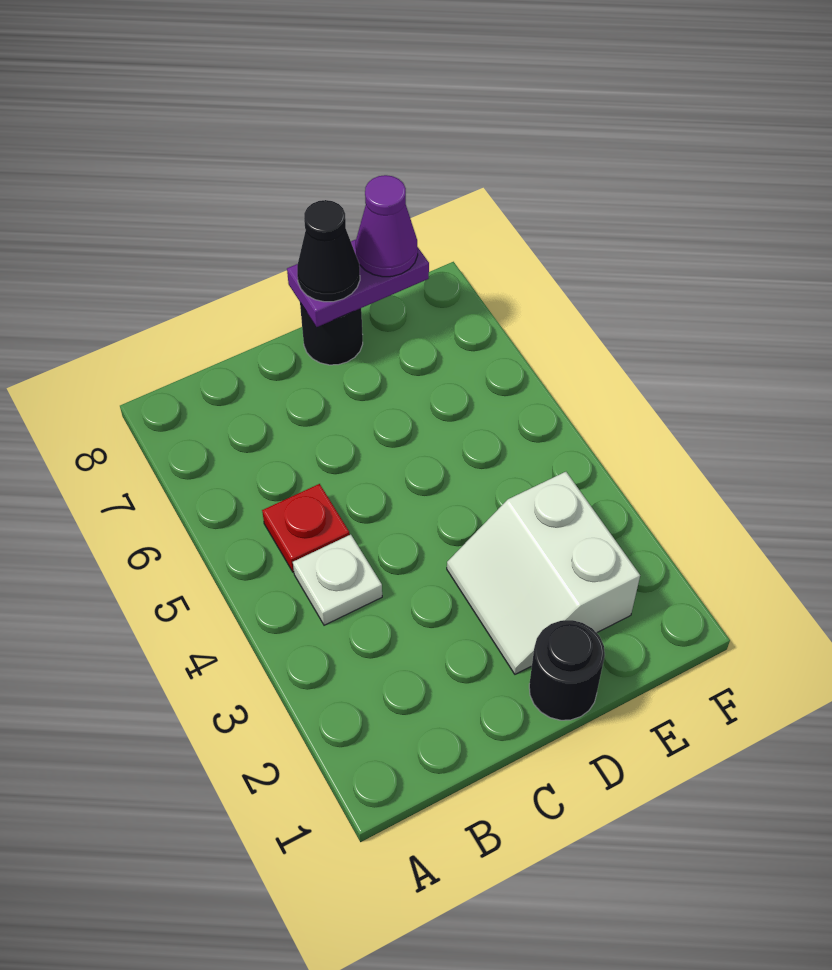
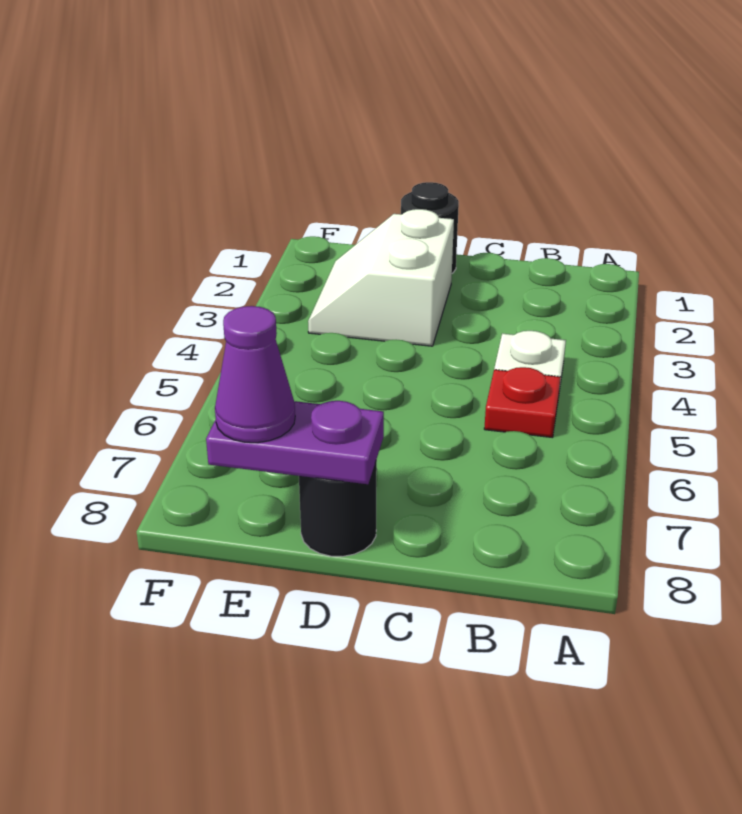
white slope D2:E3 level 1 top E -> white slope D2:E3 level 1 top D
black cone D8 level 3 -> none

